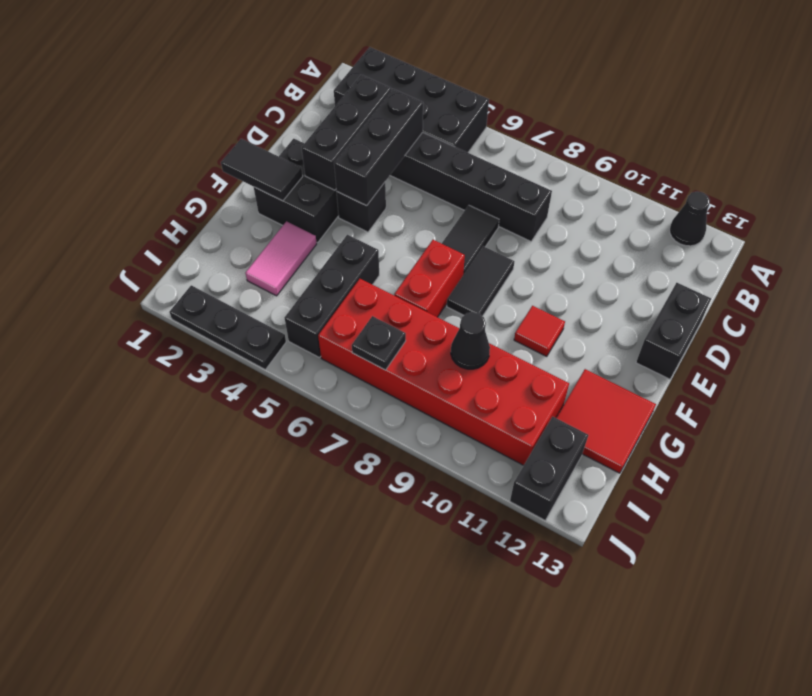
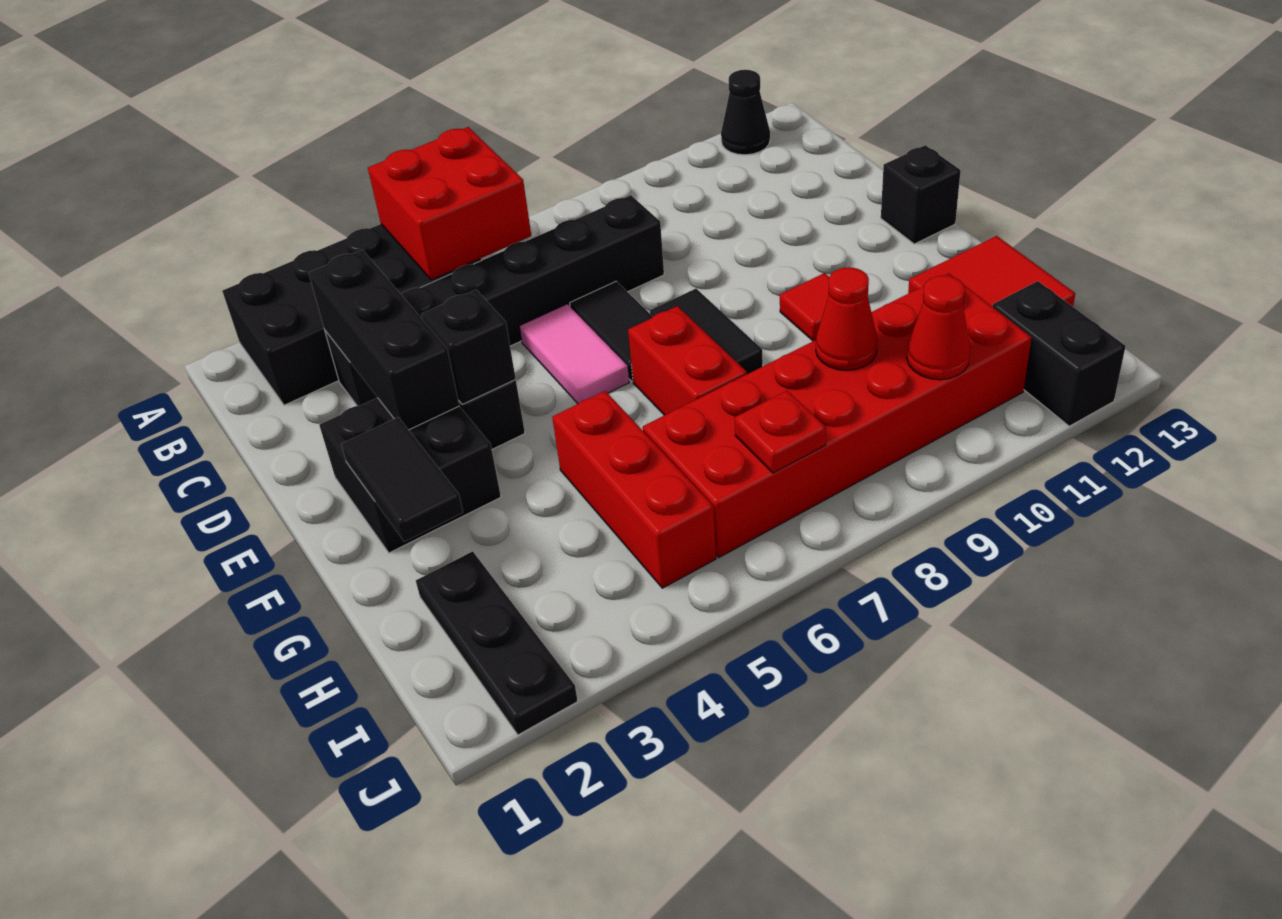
none -> red brick A5:B6 level 2
black brick C4:E4 level 2 -> black brick E4 level 2
black brick D13:E13 level 1 -> black brick E13 level 1
black tile F1:F2 level 2 -> black tile F2:G2 level 2
pink tile G3:H3 level 1 -> pink tile D6:E6 level 1
black brick G5:I5 level 1 -> red brick G5:I5 level 1
black cone H9 level 2 -> red cone H9 level 2
black plate I7 level 2 -> red plate I7 level 2
none -> red cone I10 level 2
black plate J2:J4 level 1 -> black plate H2:J2 level 1

